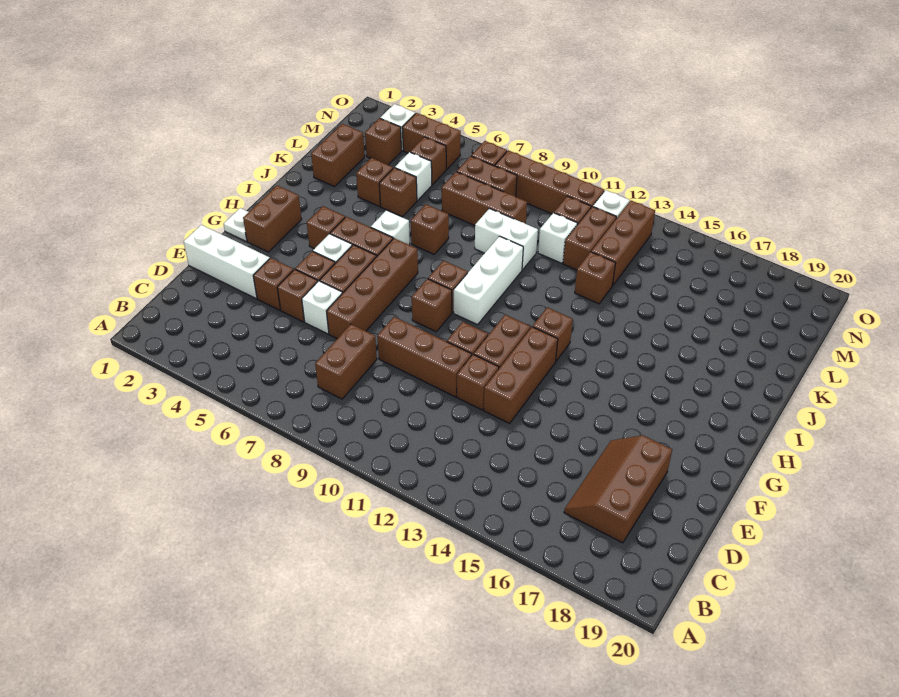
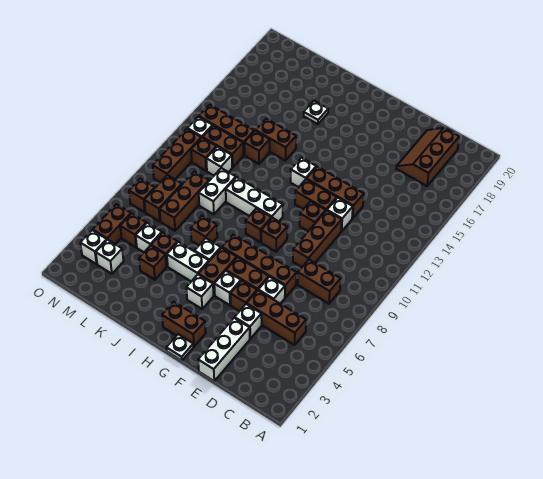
brown slope C17:E18 level 1 top 18 -> brown slope C17:D19 level 1 top C
brown brick E4 level 1 -> white brick E4 level 1
brown brick E5 level 1 -> brown brick C5:E5 level 1
brown brick E12 level 1 -> white brick E12 level 1
brown brick H4 level 1 -> white brick H4 level 1
brown brick H13 level 1 -> white brick H13 level 1
none -> white brick I5:J5 level 1
none -> white plate J17 level 1
brown brick K2:L2 level 1 -> brown brick J14:K14 level 1
brown brick M3 level 1 -> white brick M3 level 1
brown brick N8:N11 level 1 -> brown brick N9:N11 level 1

